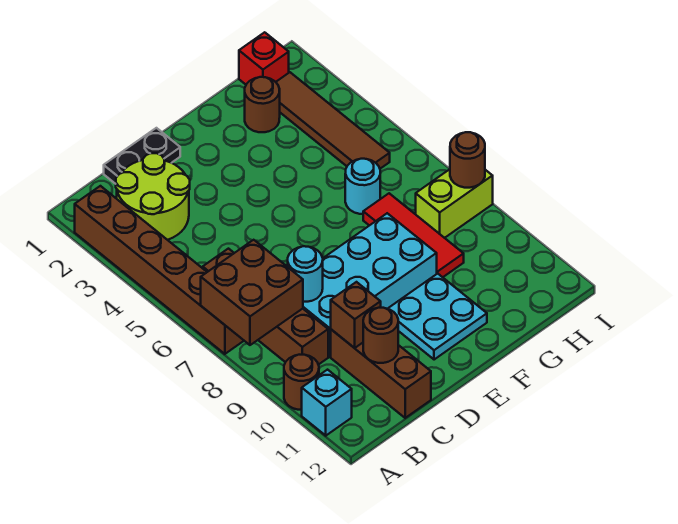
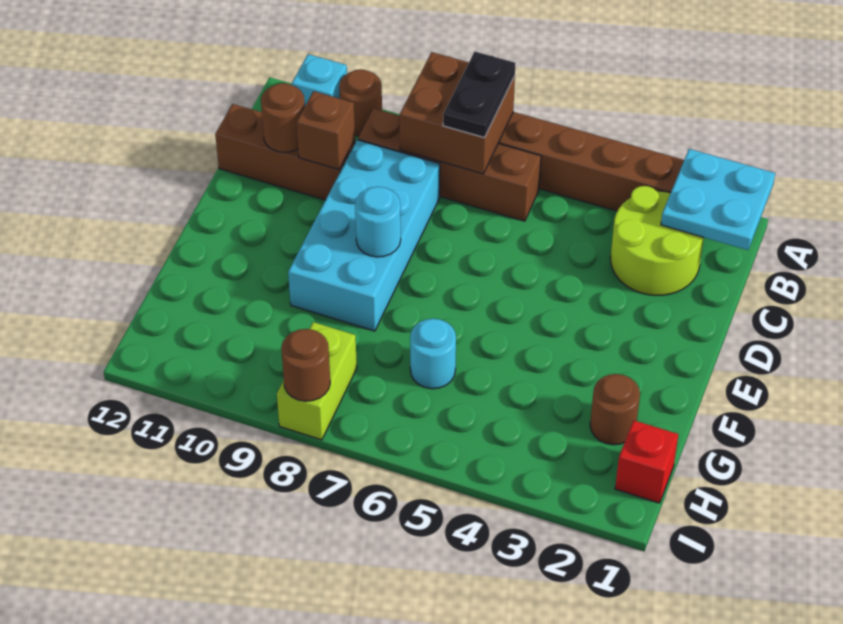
black plate C1:D1 level 1 -> black plate A7:B7 level 3
cyan round brick C8 level 2 -> cyan round brick E8 level 2
cyan plate E10:F11 level 1 -> cyan plate A1:B2 level 2
red tile G7:G9 level 1 -> none
brown tile H2:H5 level 1 -> none

